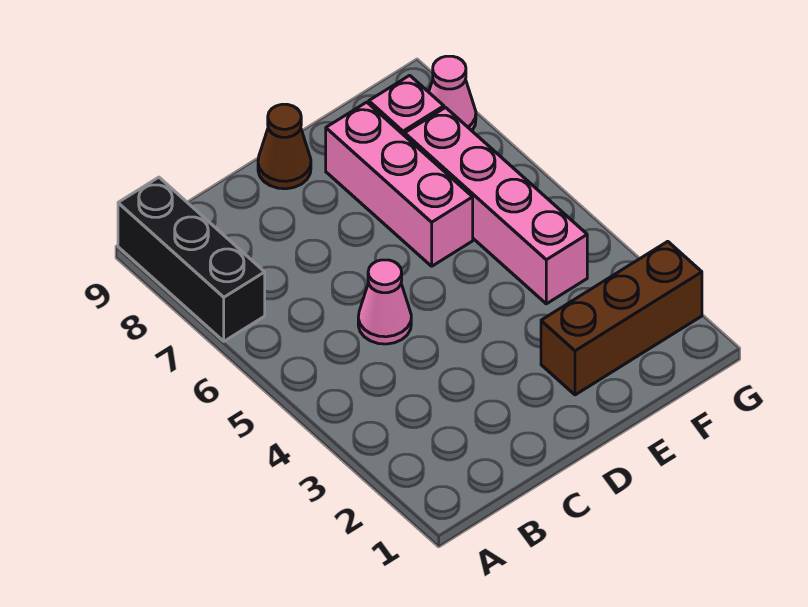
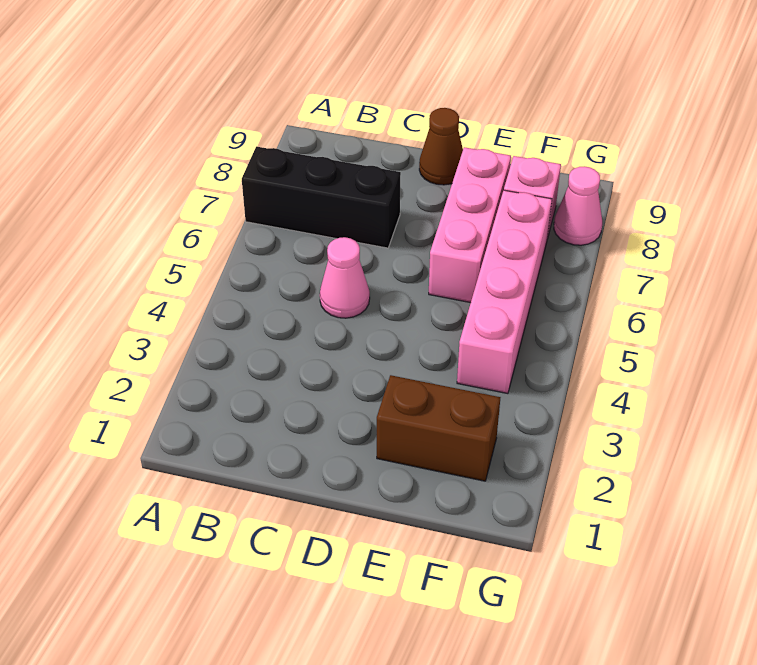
black brick A7:A9 level 1 -> black brick A7:C7 level 1
brown brick E2:G2 level 1 -> brown brick E2:F2 level 1

